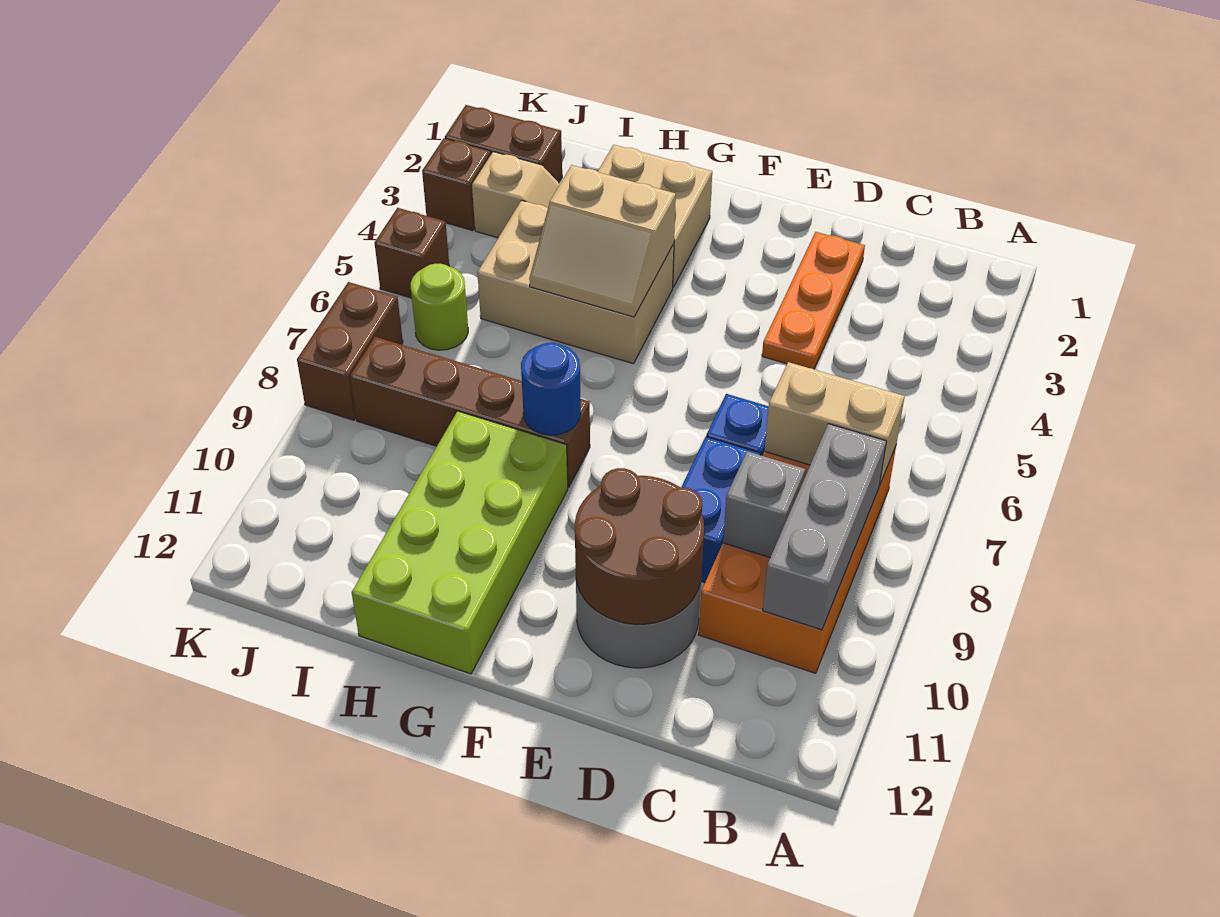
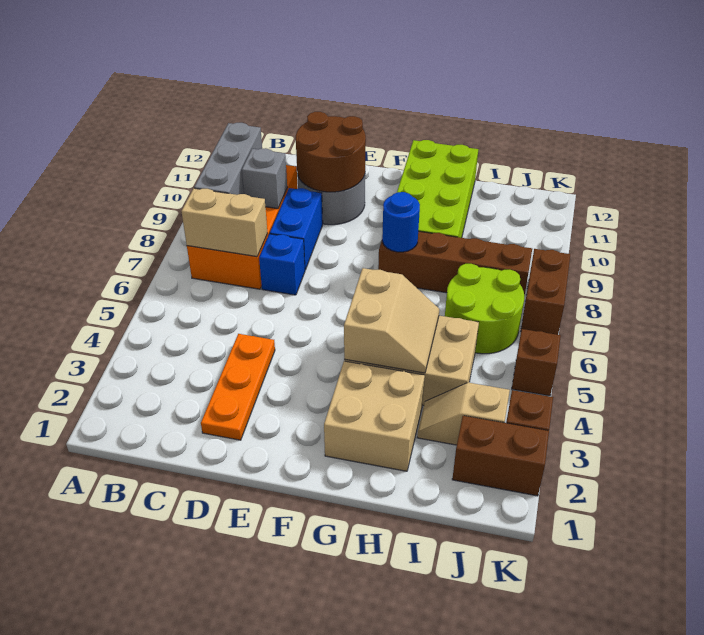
tan slope G4:H5 level 2 top 4 -> tan slope G4:H5 level 2 top G
lime round brick J6 level 1 -> lime round brick I6:J7 level 1

